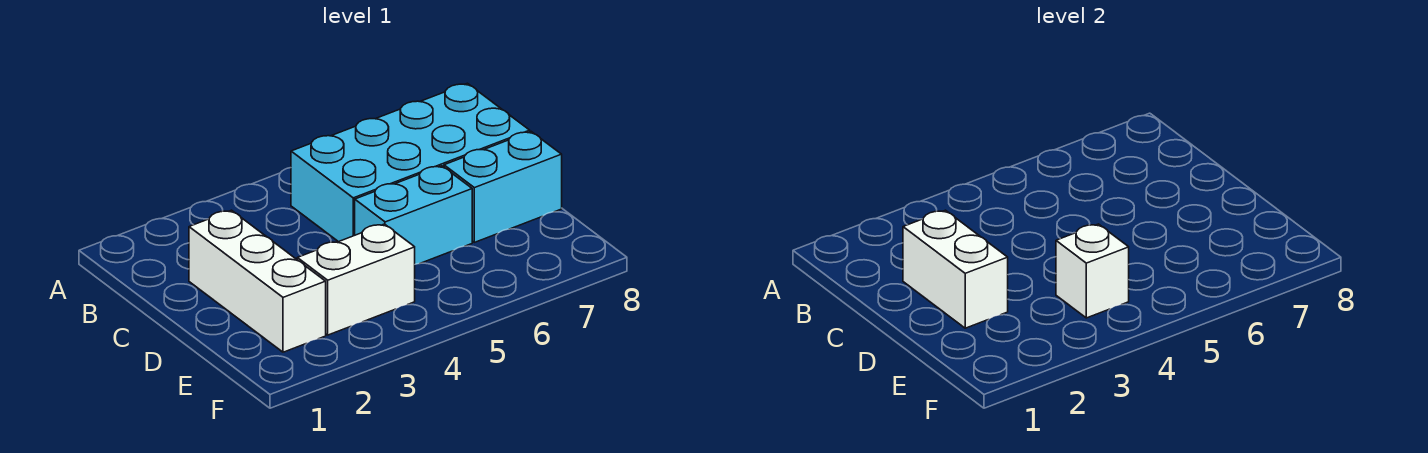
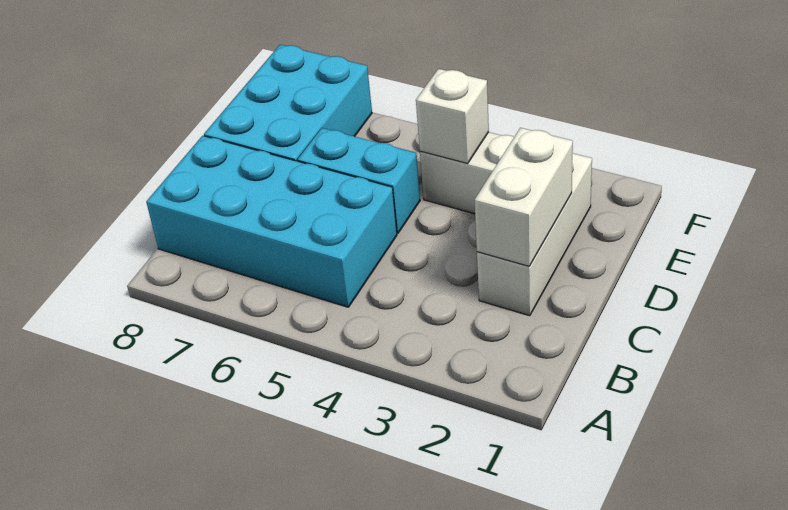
cyan brick D7:D8 level 1 -> cyan brick D7:F8 level 1

